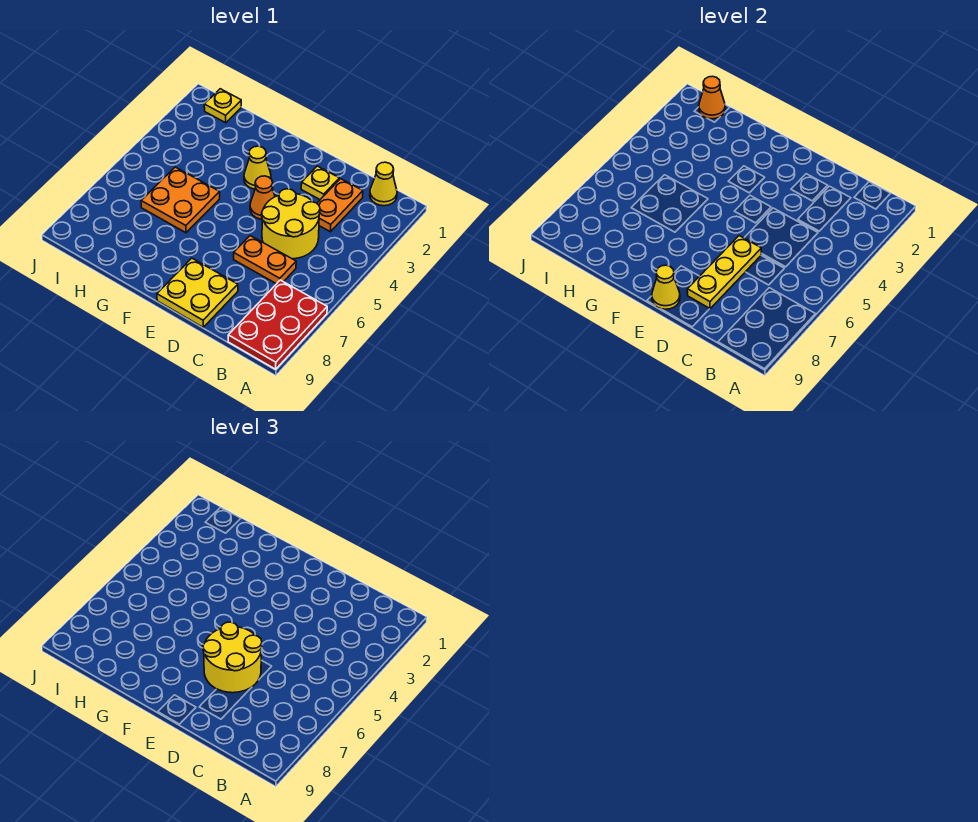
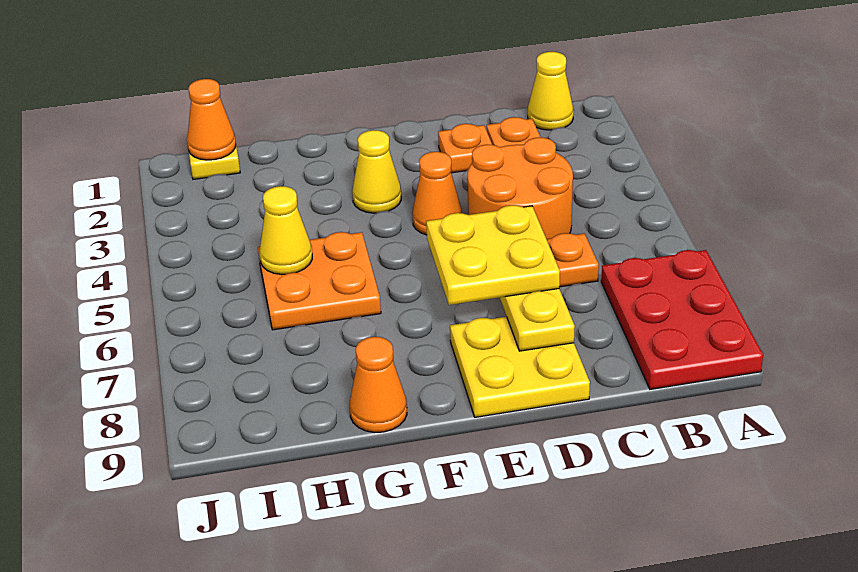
yellow round brick C4:D5 level 1 -> orange round brick C4:D5 level 1
yellow plate D2 level 1 -> orange plate D2 level 1
yellow round brick D6:E7 level 3 -> yellow plate D6:E7 level 3
yellow cone E9 level 2 -> yellow cone H5 level 2
none -> orange cone G9 level 1

